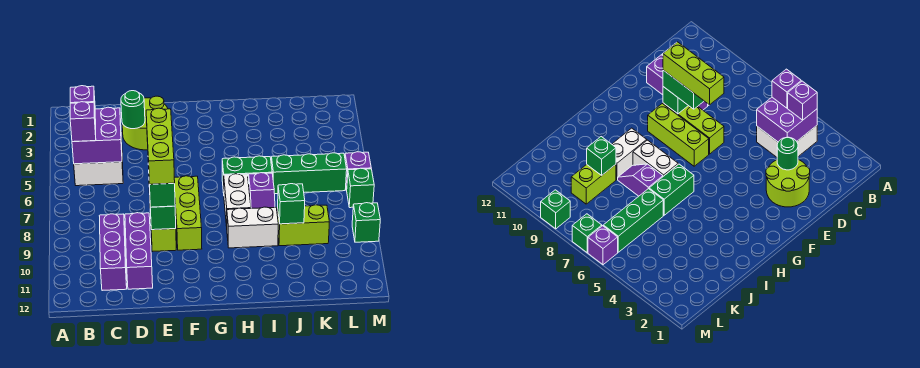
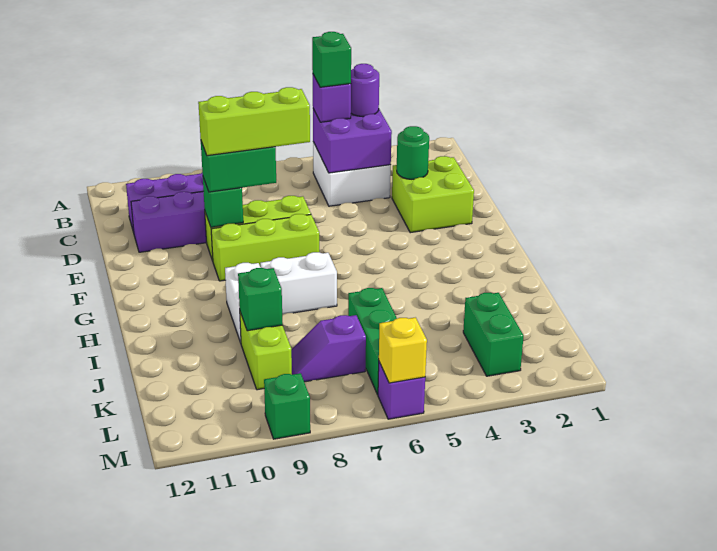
purple brick B4 level 3 -> purple round brick B4 level 3
lime round brick D2:E3 level 1 -> lime brick D2:E3 level 1
green brick H6:I6 level 1 -> green brick K3:L3 level 1
purple slope I7:I8 level 1 top 7 -> purple slope K7:K8 level 1 top 7
none -> yellow brick M6 level 2
green brick M7 level 1 -> green brick B5 level 4

